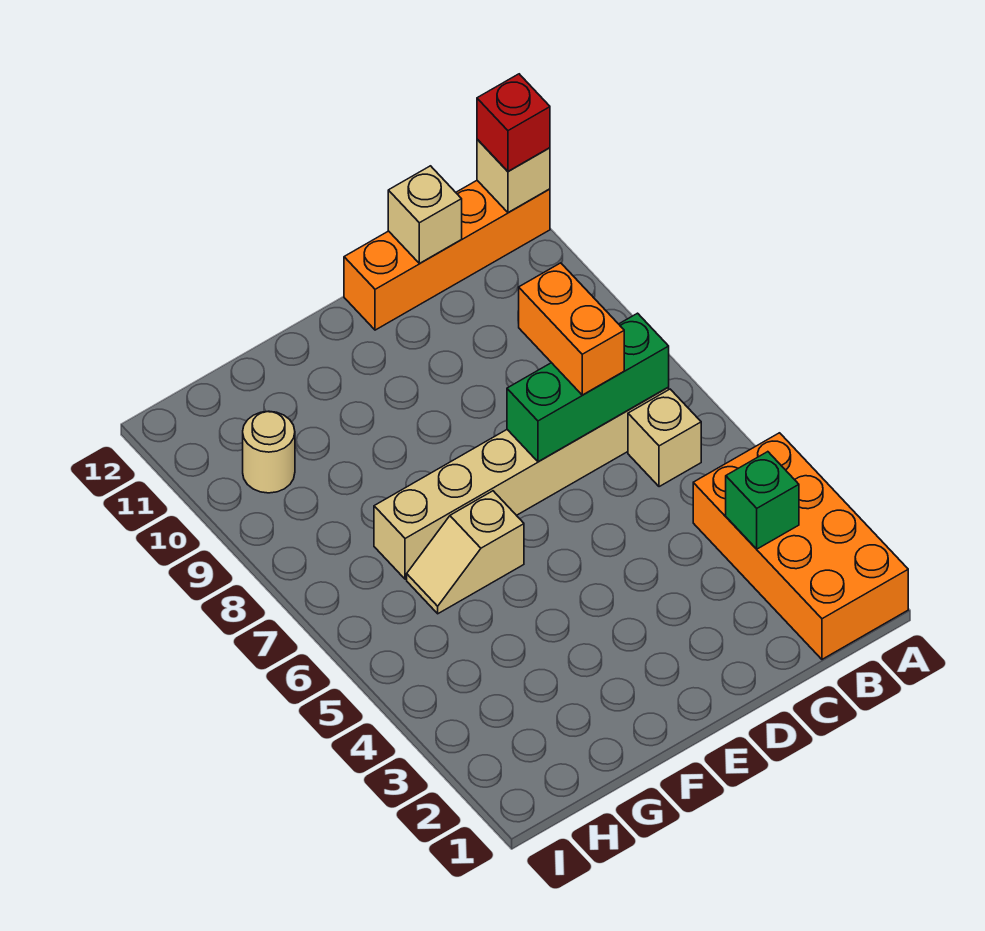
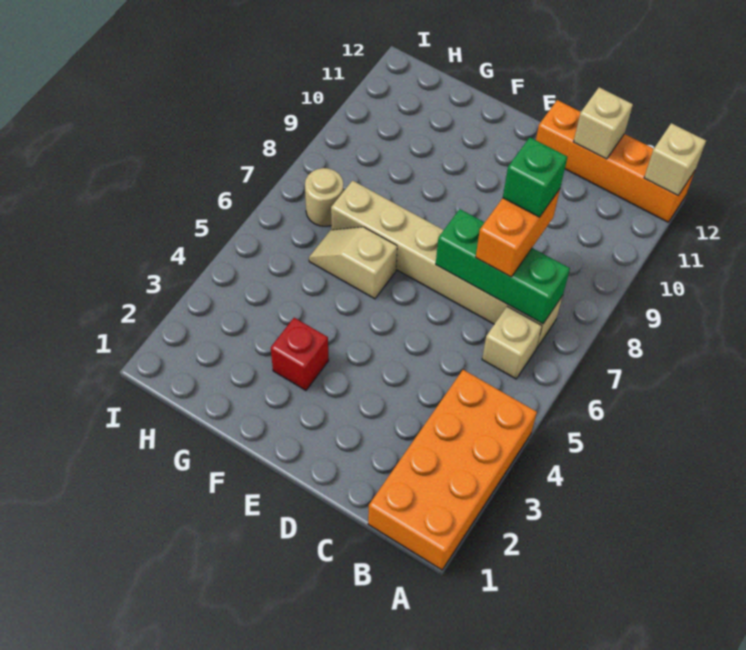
red brick A12 level 3 -> red brick F3 level 1
green brick B3 level 2 -> green brick C8 level 4
tan round brick H10 level 1 -> tan round brick H7 level 1

